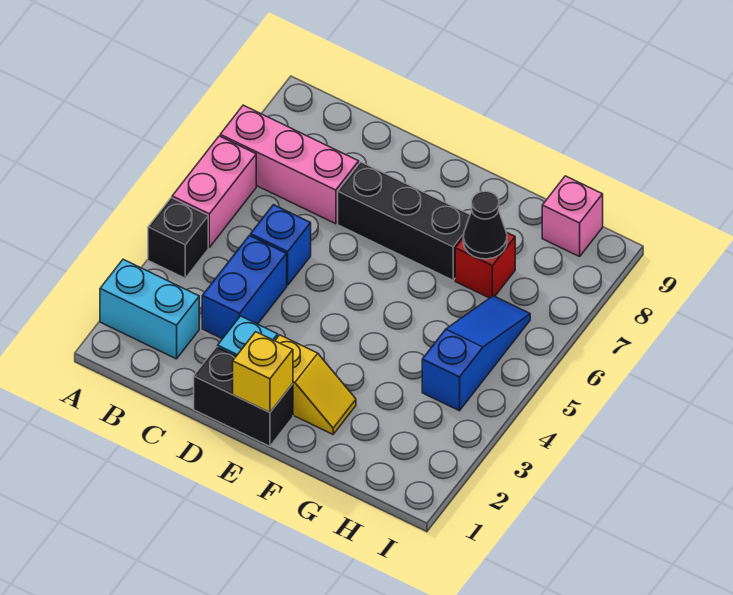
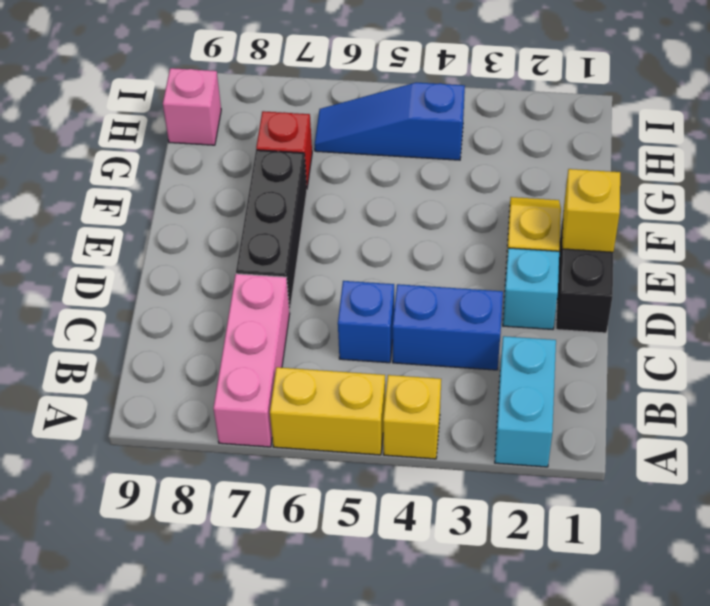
black brick A4 level 1 -> yellow brick A4 level 1
pink brick A5:A6 level 1 -> yellow brick A5:A6 level 1
black cone G7 level 2 -> none

